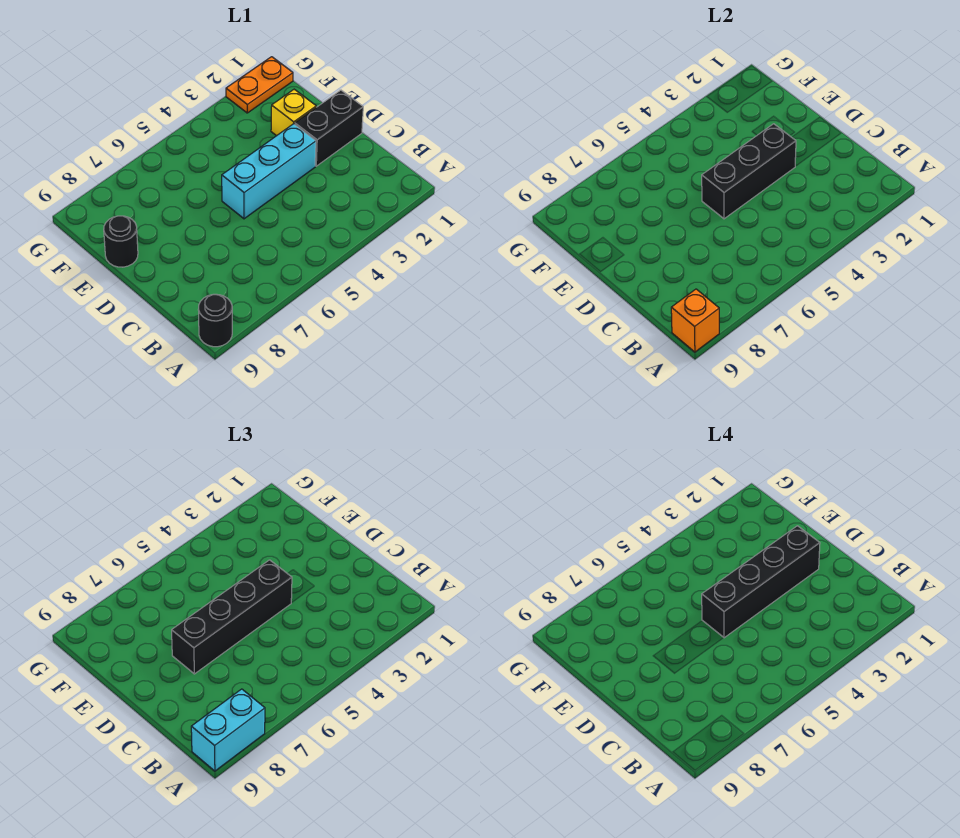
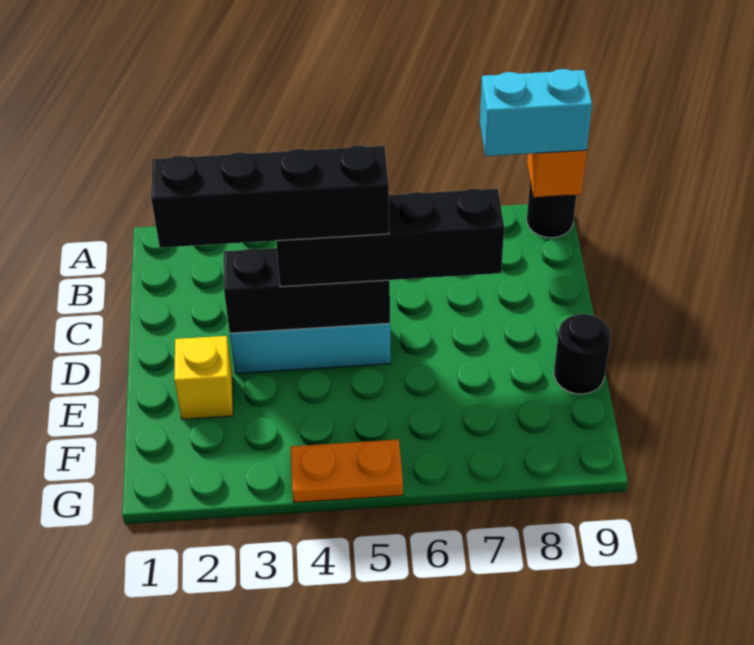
black brick D1:D2 level 1 -> none
orange plate G1:G2 level 1 -> orange plate G4:G5 level 1

